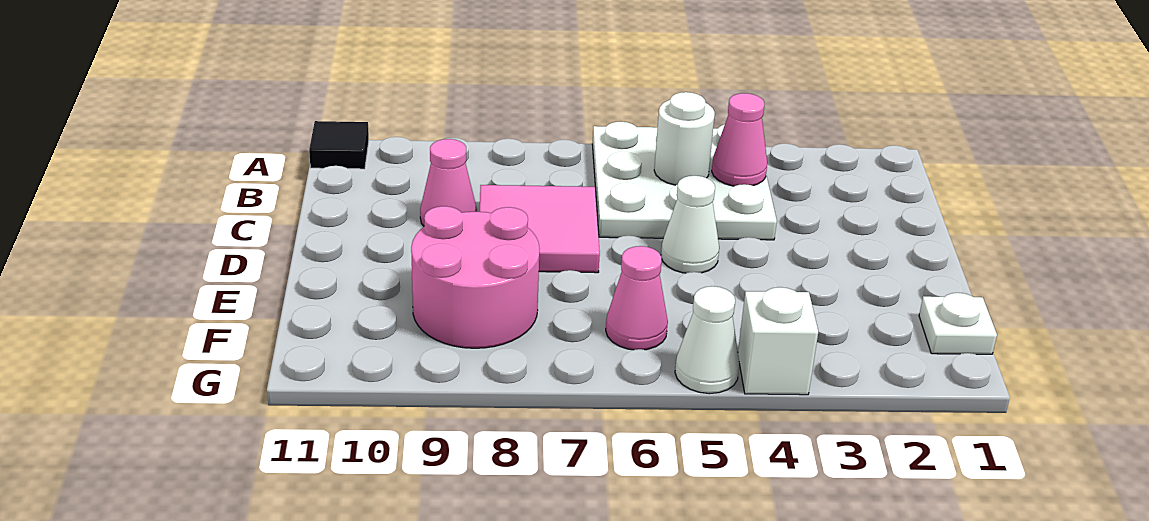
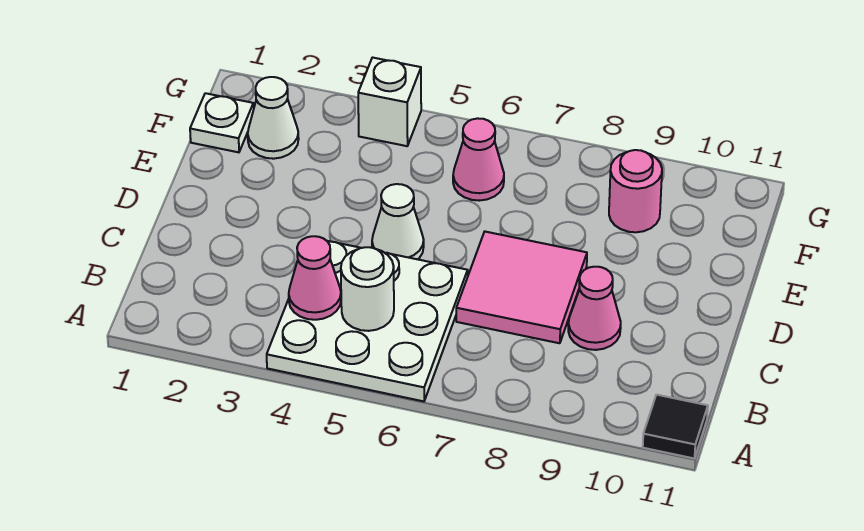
pink round brick E8:F9 level 1 -> pink round brick F9 level 1
white cone G5 level 1 -> white cone F2 level 1

